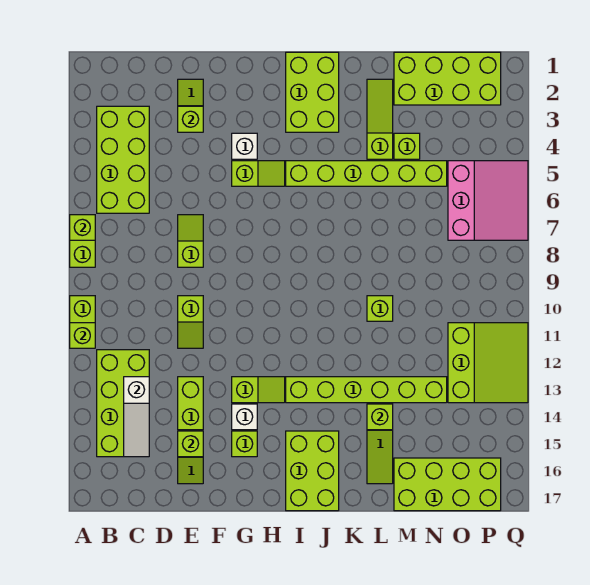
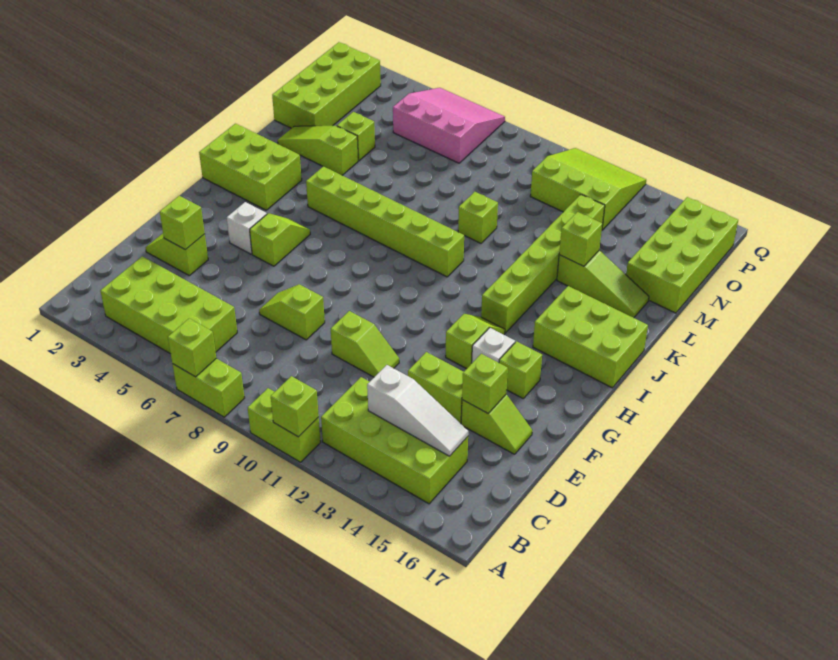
lime brick I5:N5 level 1 -> lime brick J5:J10 level 1

